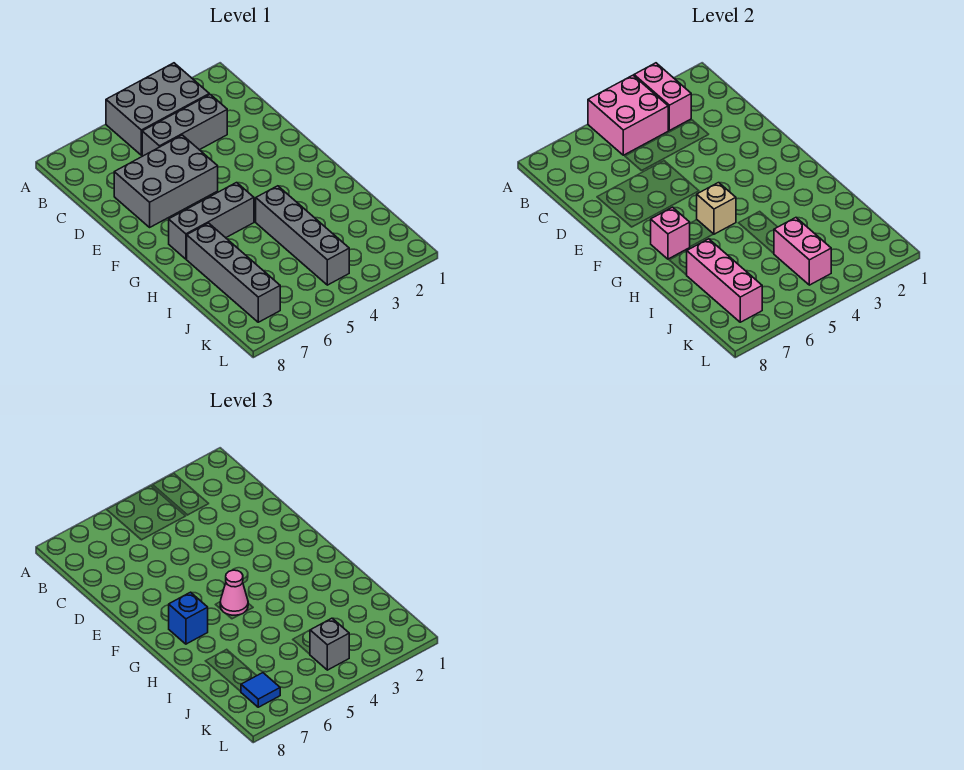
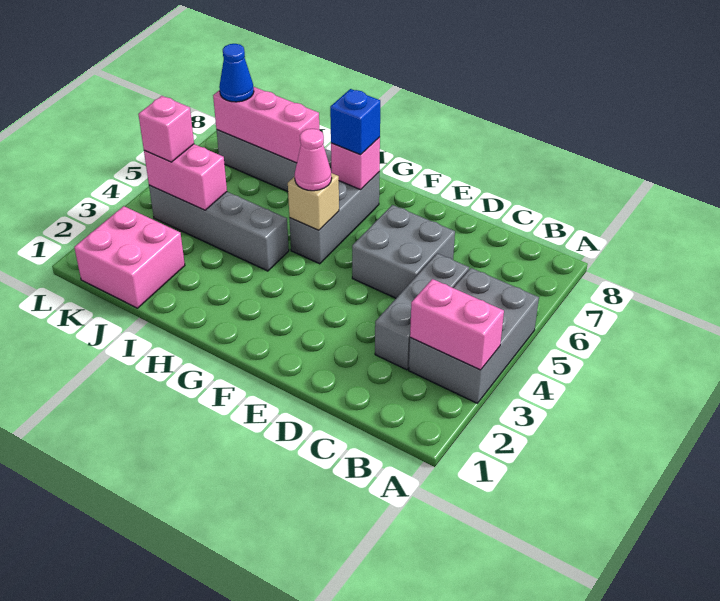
pink brick A4:B5 level 2 -> pink brick J1:K2 level 1
grey brick D5:E7 level 1 -> grey brick D5:E6 level 1
grey brick K4 level 3 -> pink brick K4 level 3
blue tile K7 level 3 -> blue cone K7 level 3

